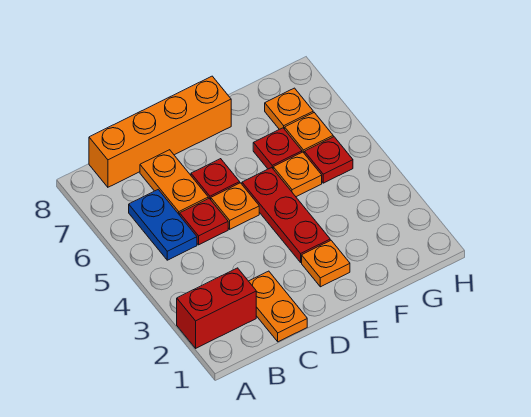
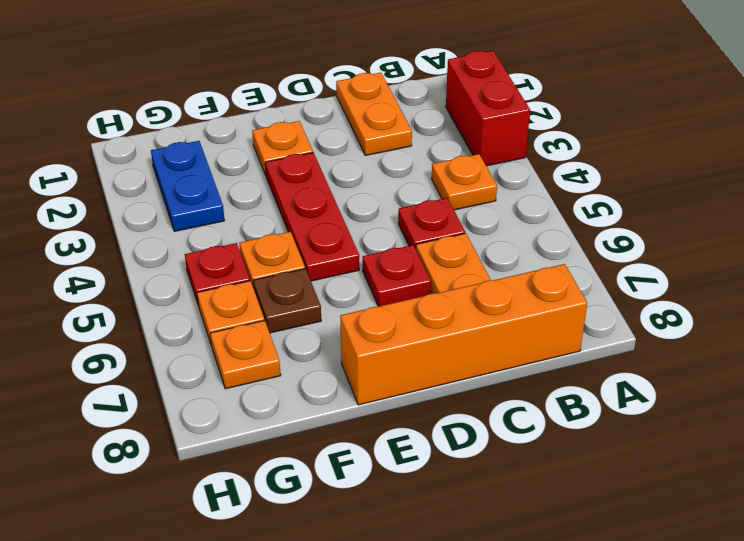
red brick A2:B2 level 1 -> red brick A2:A3 level 1
blue plate B5:B6 level 1 -> blue plate G2:G3 level 1
orange plate D5 level 1 -> orange plate B4 level 1
red plate F6 level 1 -> brown plate F6 level 1

